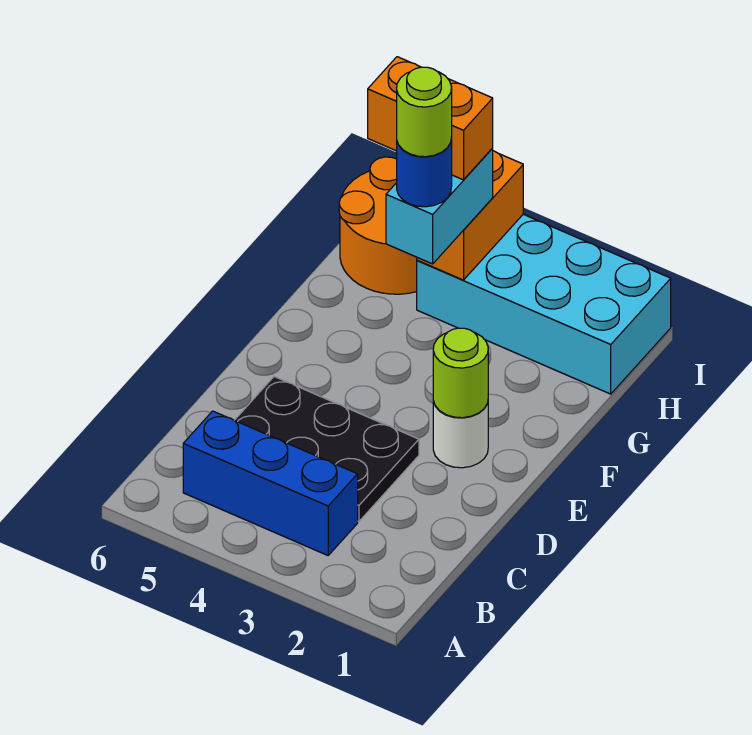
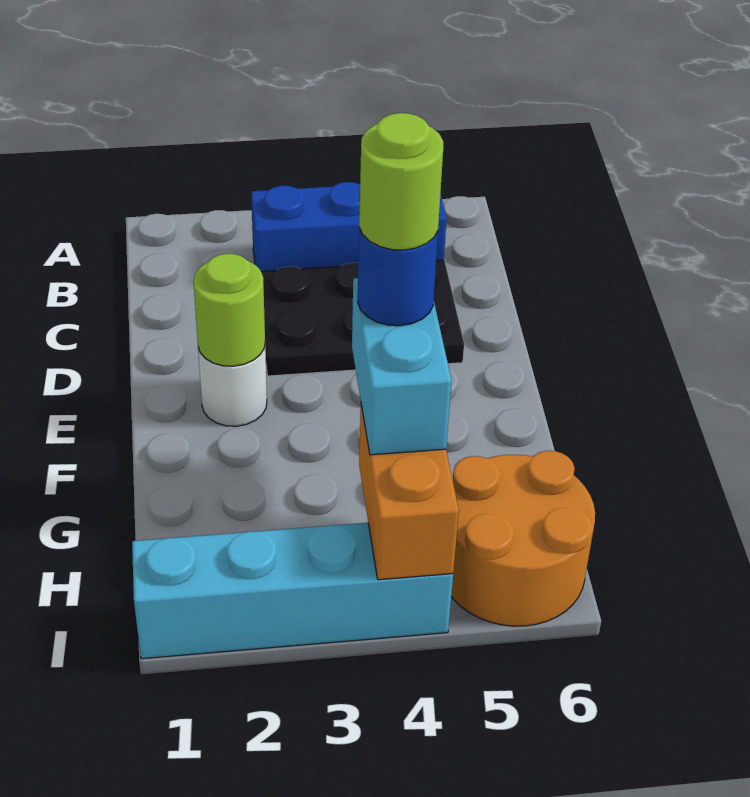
cyan brick H1:I4 level 1 -> cyan brick I1:I4 level 1
orange brick H4:H5 level 4 -> none

